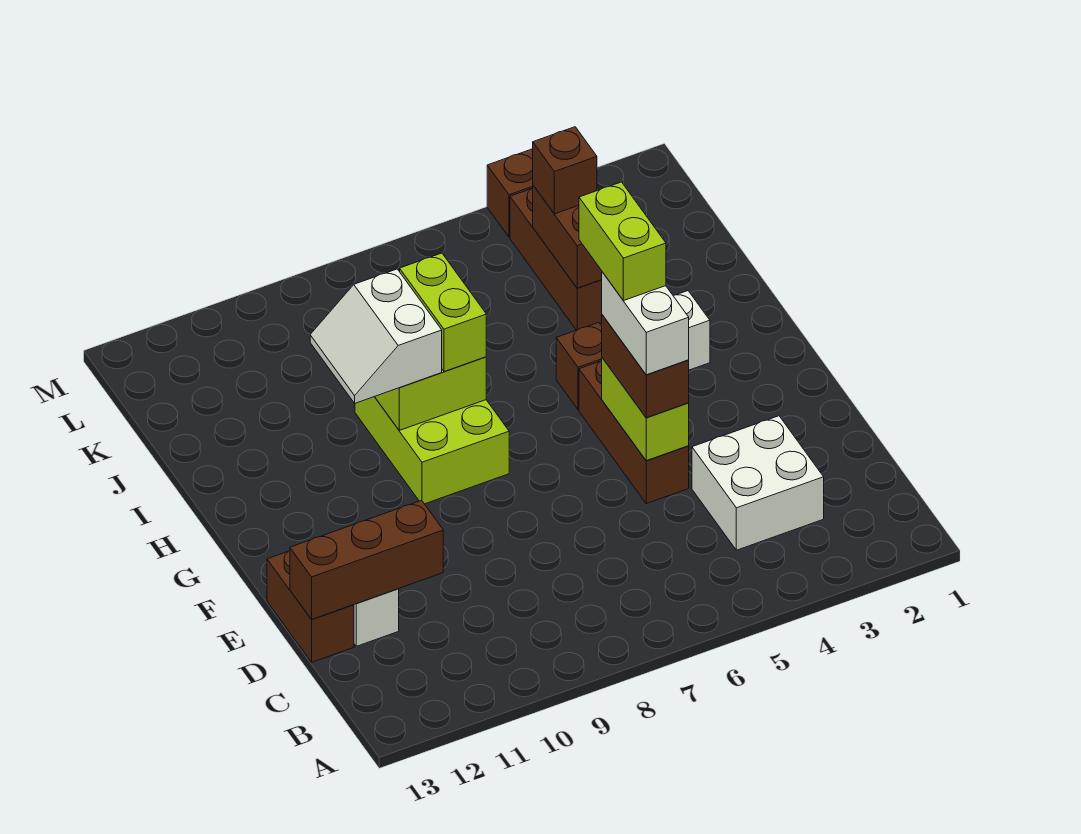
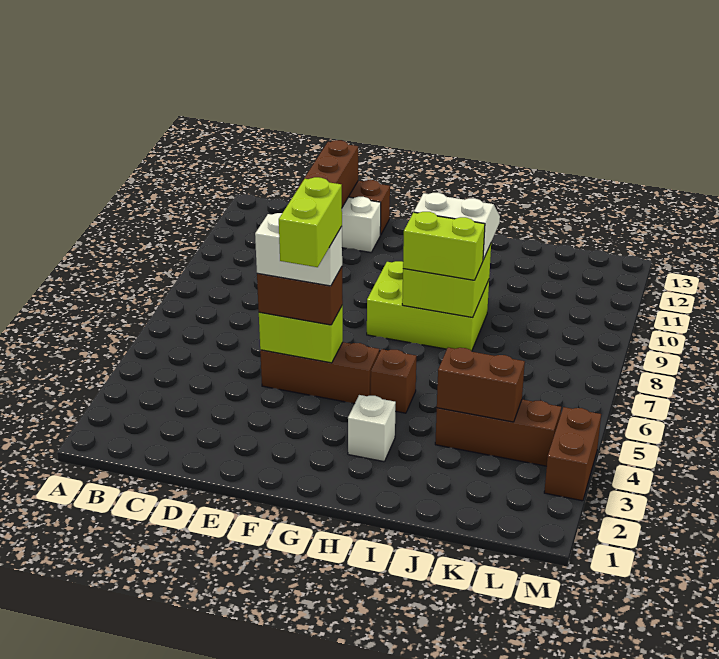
white brick C3:D4 level 1 -> none
lime brick F5:G5 level 5 -> lime brick F4:F5 level 5
brown brick K4 level 3 -> none

